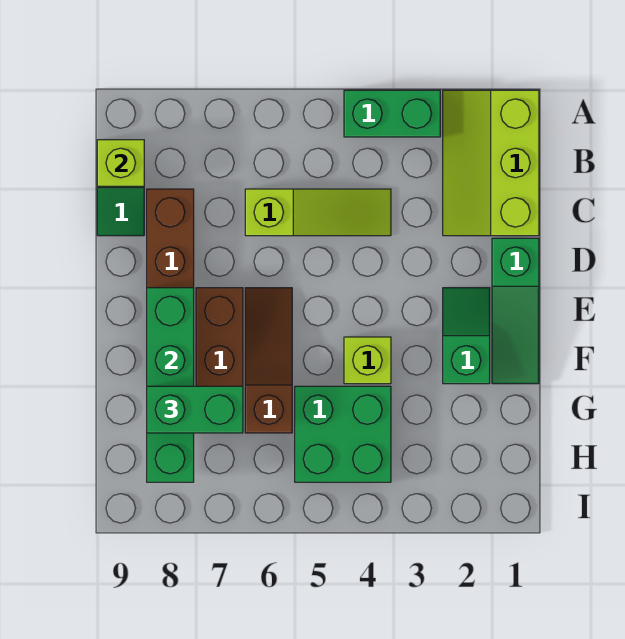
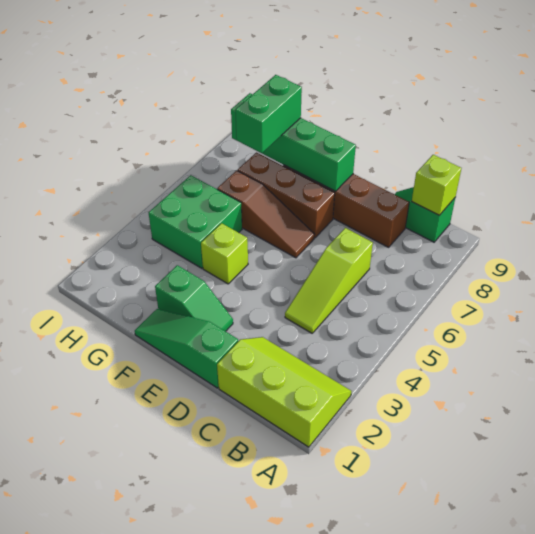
green brick A3:A4 level 1 -> none

